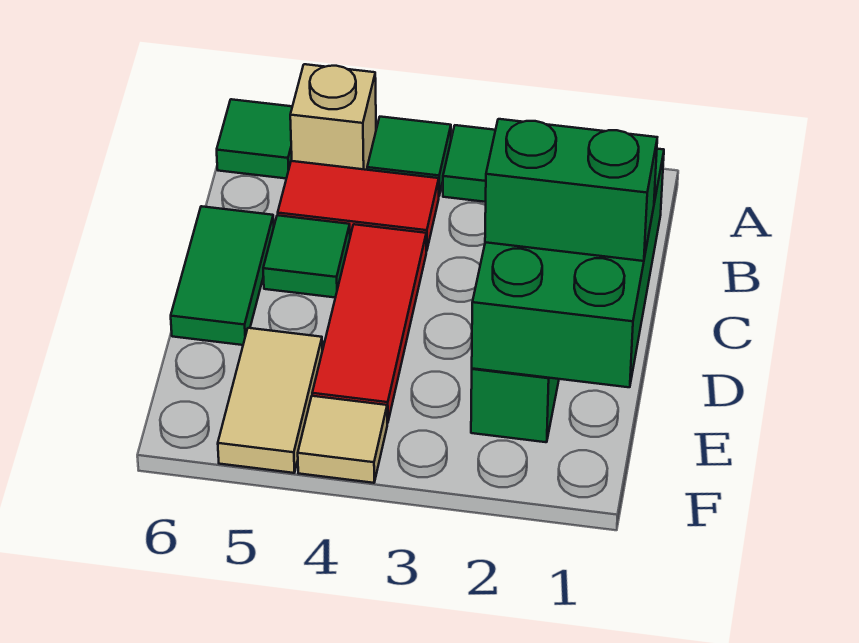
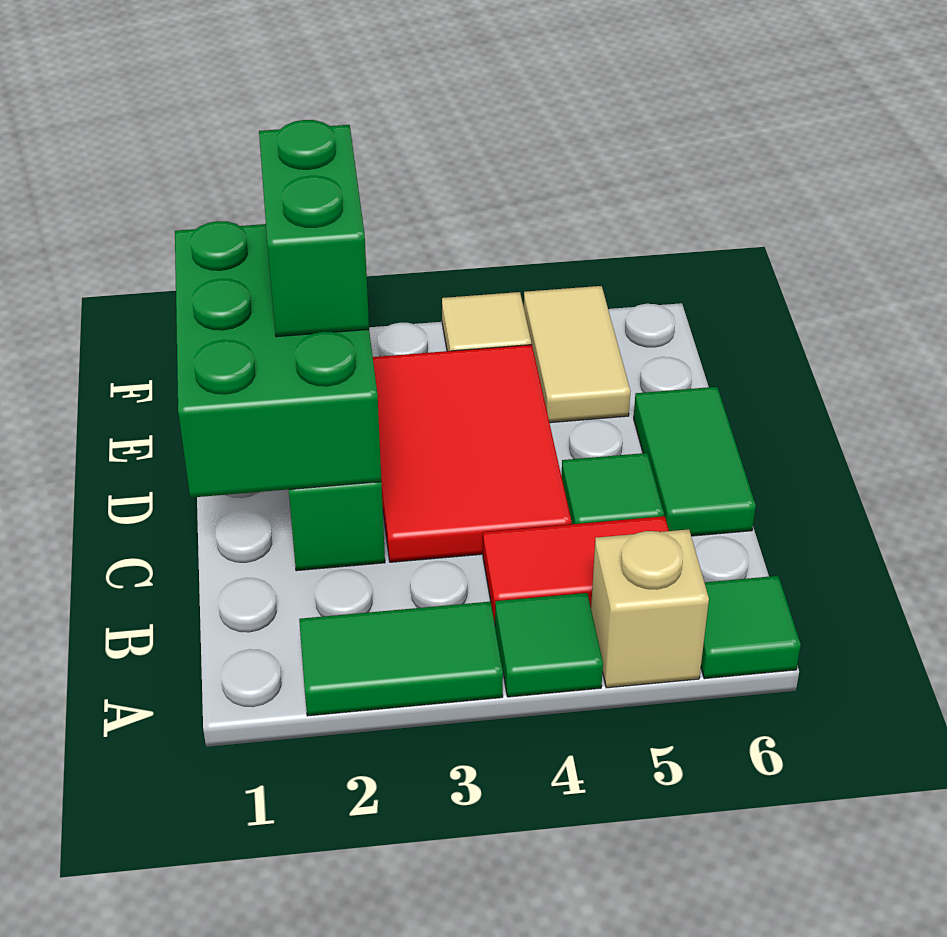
red tile C4:E4 level 1 -> red tile C3:E4 level 1
green brick D1:D2 level 3 -> green brick D2:E2 level 3

